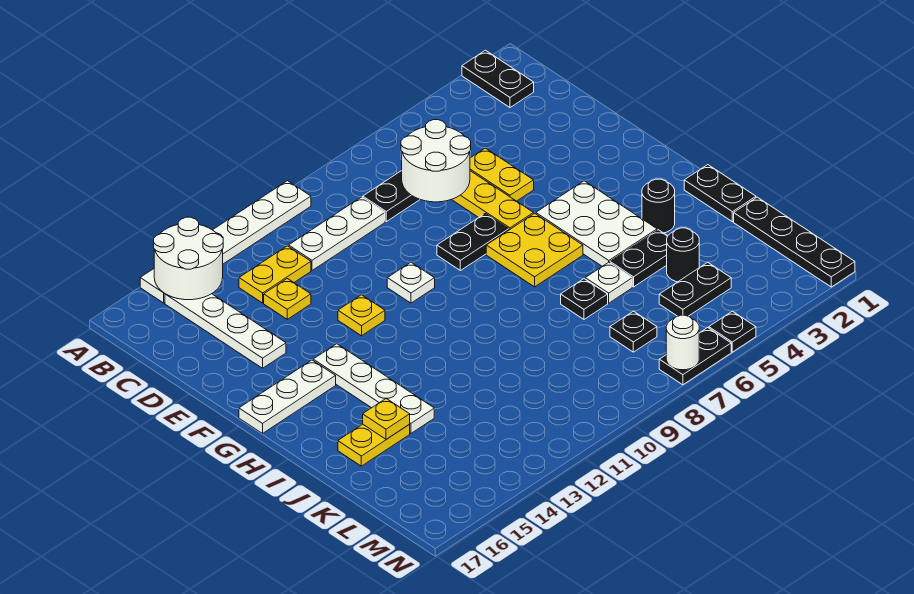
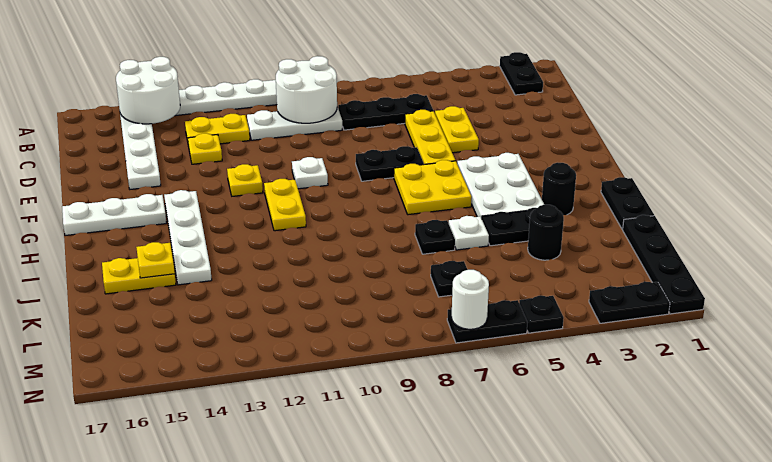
white round brick C6:D7 level 2 -> white round brick B9:C10 level 2
none -> yellow plate G11:H11 level 1
black plate L4:L5 level 1 -> black plate N2:N3 level 1

